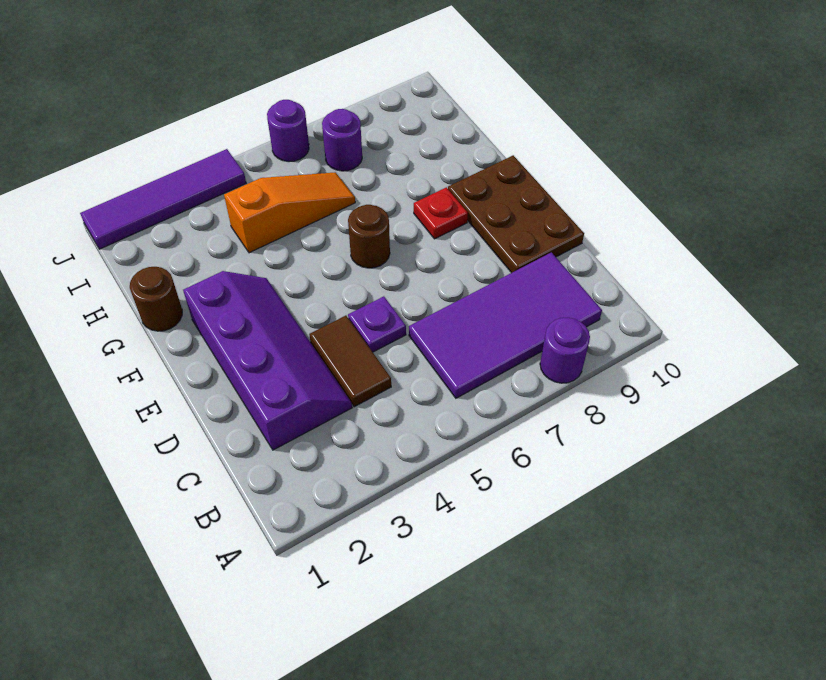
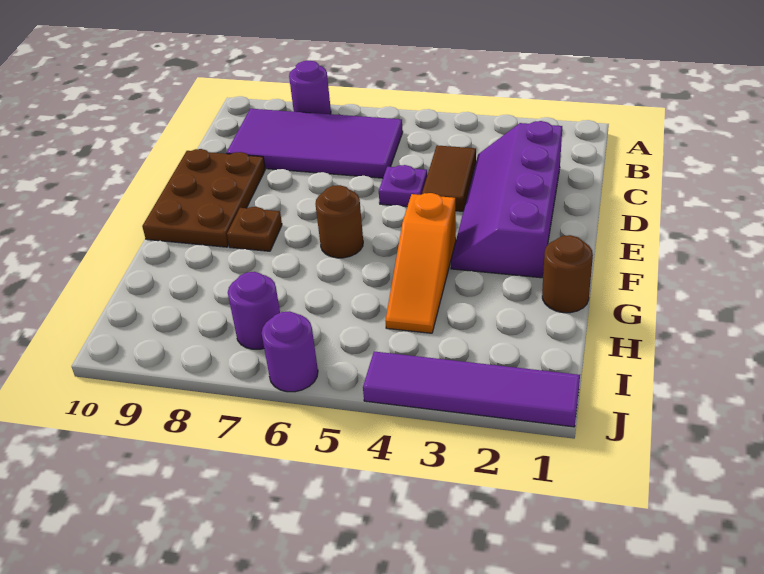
red plate F8 level 1 -> brown plate F8 level 1
orange slope H4:H6 level 1 top 4 -> orange slope F4:H4 level 1 top F

